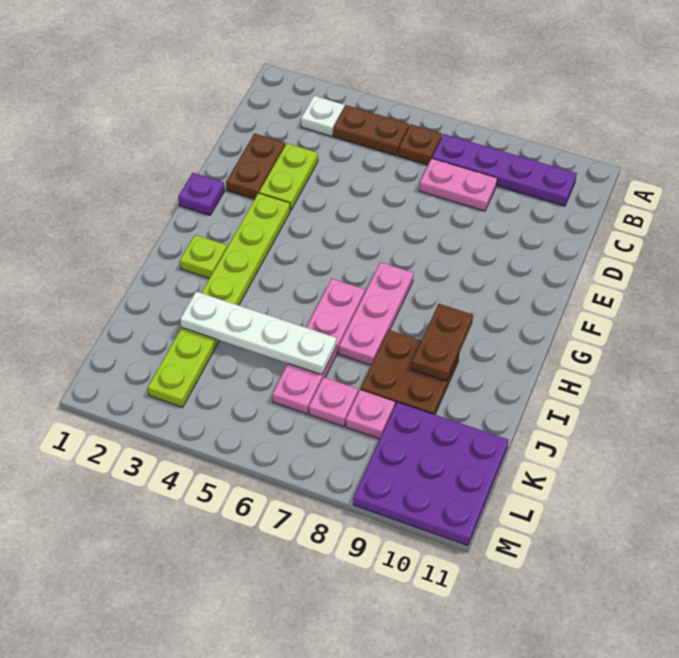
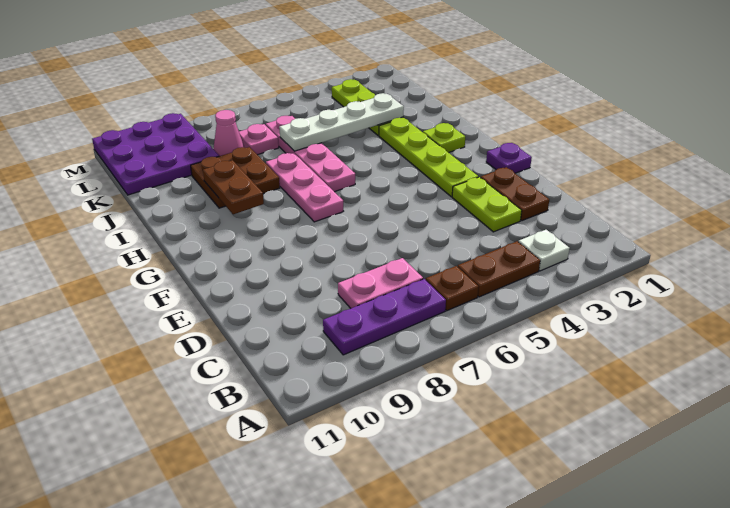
purple plate B7:B10 level 1 -> purple plate B7:B9 level 1
pink plate K8 level 1 -> pink cone K8 level 1

